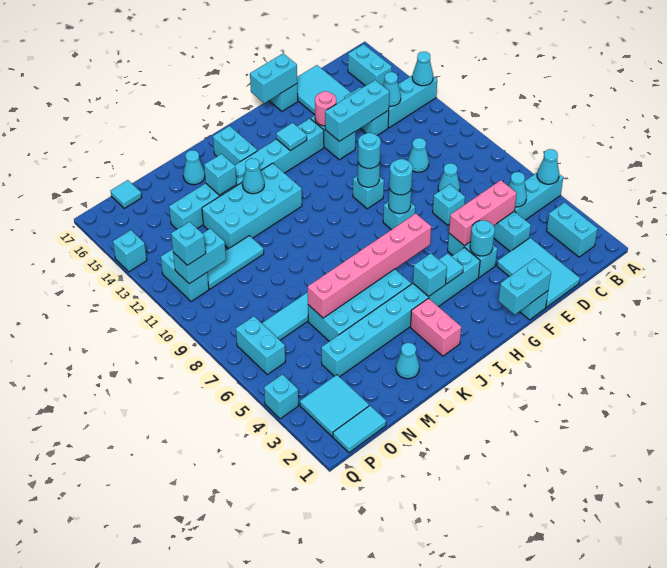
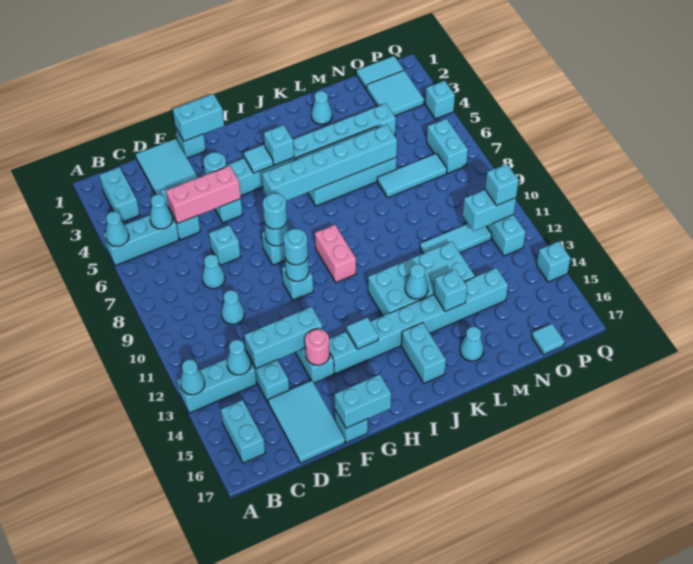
pink brick H6:M6 level 2 -> cyan brick H6:M6 level 2
pink brick J2:J3 level 1 -> pink brick I9:I10 level 1

